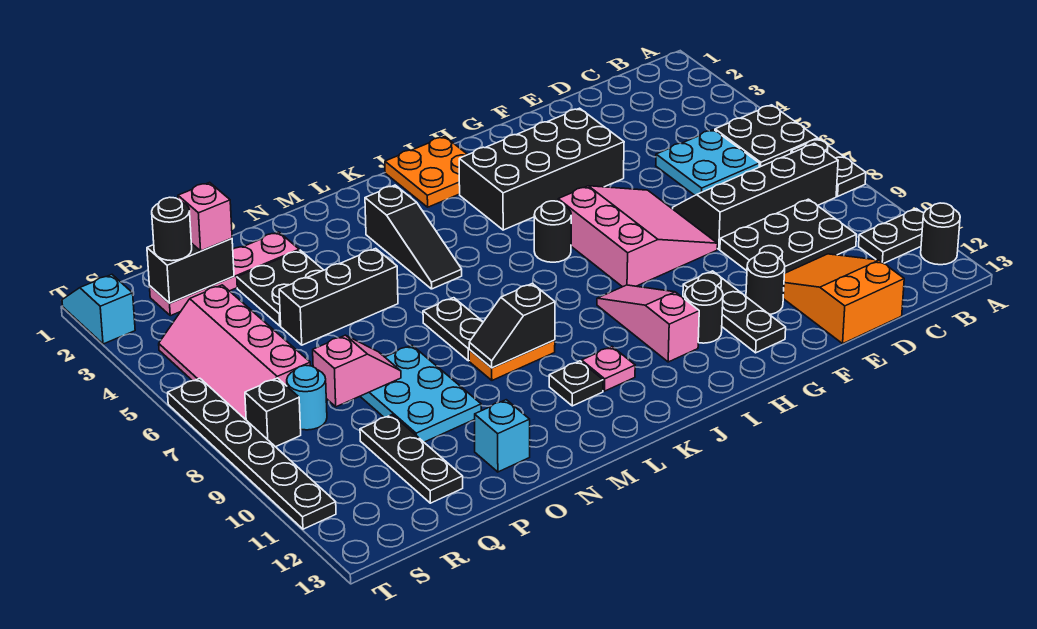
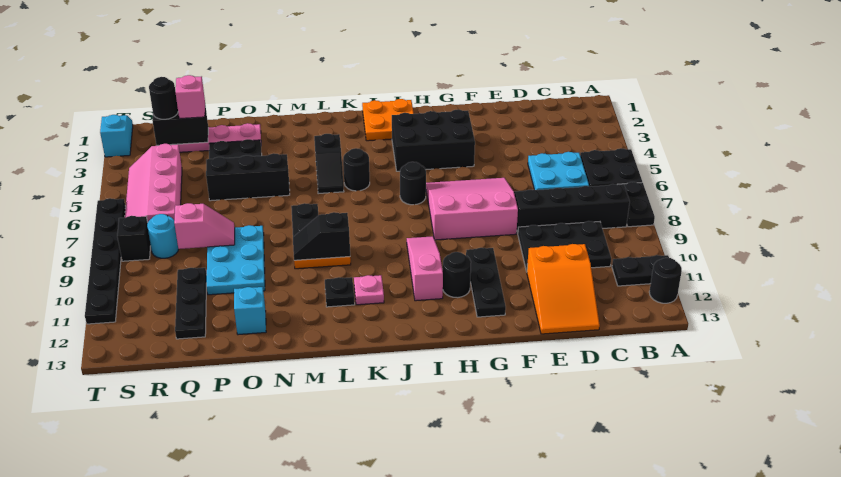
orange slope D11:E13 level 1 top 13 -> orange slope D11:E13 level 1 top 11
black brick F3:I4 level 1 -> black brick G3:I4 level 1
pink slope F6:H8 level 1 top H -> pink slope F6:H8 level 1 top 8
black round brick F11 level 1 -> black round brick K5 level 1
black slope L3:L5 level 1 top 3 -> black slope L4:L5 level 1 top 4

